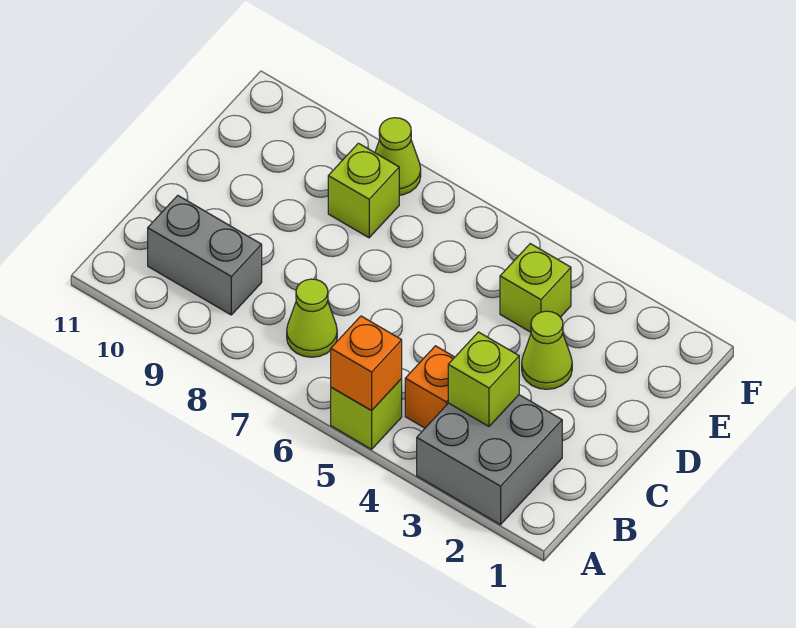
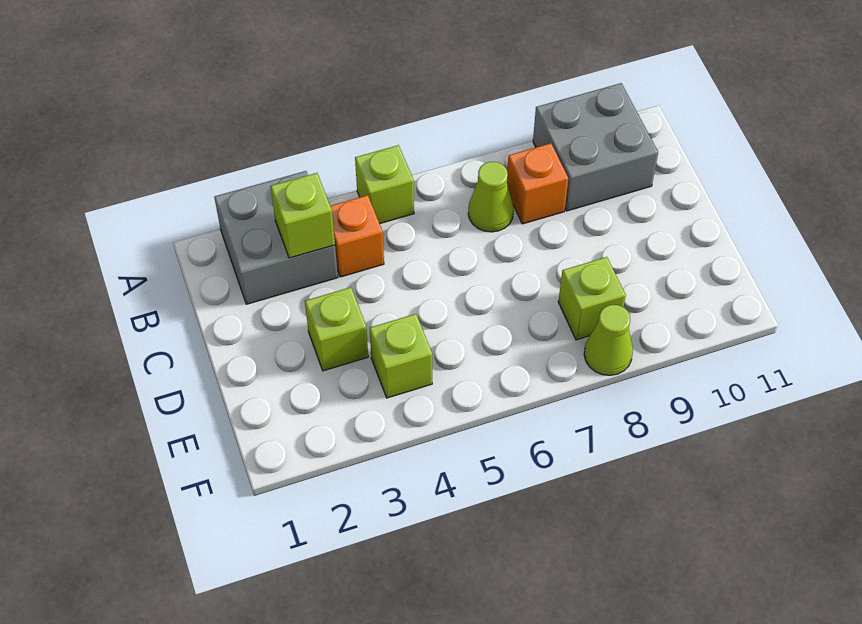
orange brick A5 level 2 -> orange brick B8 level 1
grey brick B9:B10 level 1 -> grey brick A9:B10 level 1
lime cone D3 level 1 -> lime brick D3 level 1

